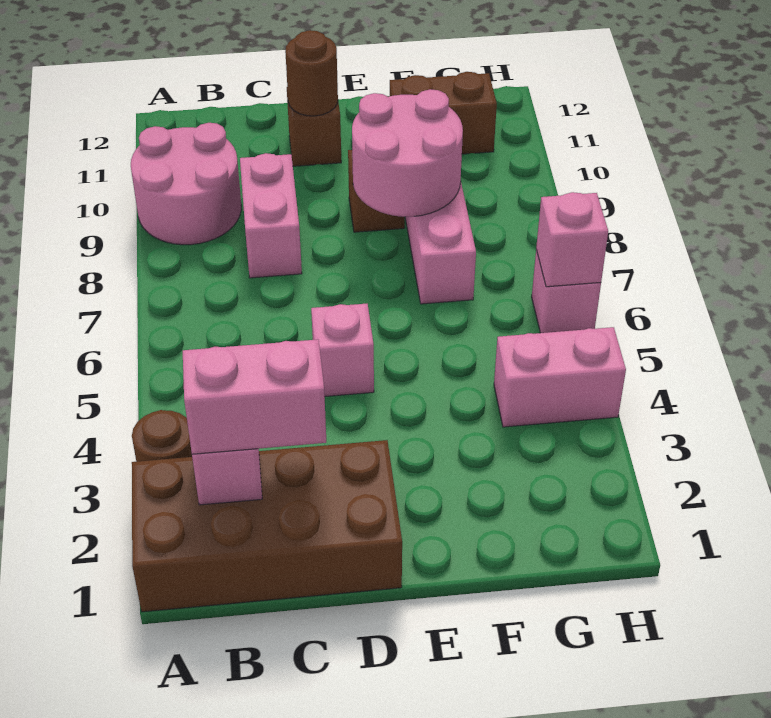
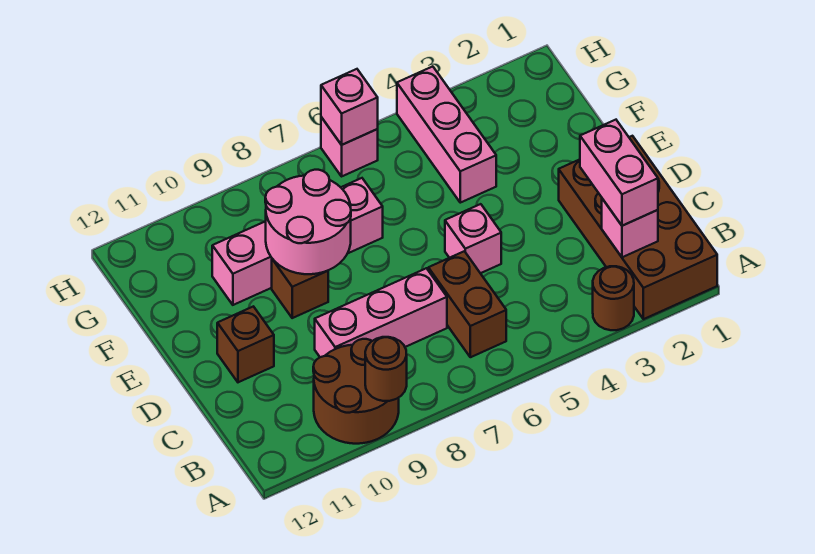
pink round brick A9:B10 level 1 -> brown round brick A9:B10 level 1
pink brick C8:C9 level 1 -> pink brick C7:C9 level 1
brown round brick D11 level 2 -> brown round brick A9 level 2
brown brick F11:G11 level 1 -> brown brick B6:C6 level 1
pink brick G4:H4 level 1 -> pink brick F4:H4 level 1

